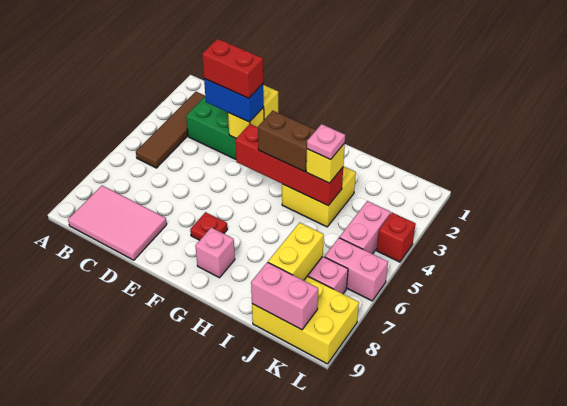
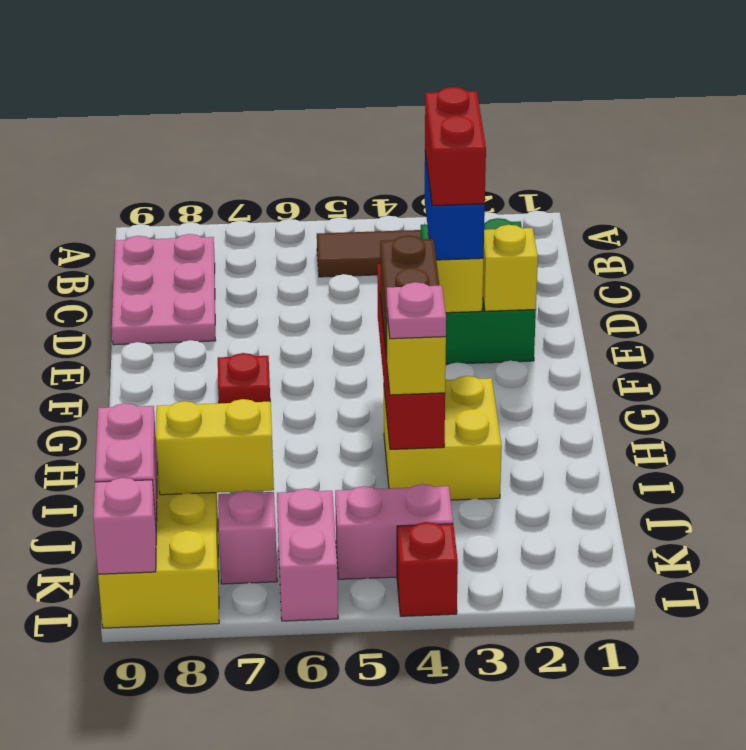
pink tile B8:D9 level 1 -> pink plate B8:D9 level 1
pink brick G8 level 1 -> pink brick L9 level 2

